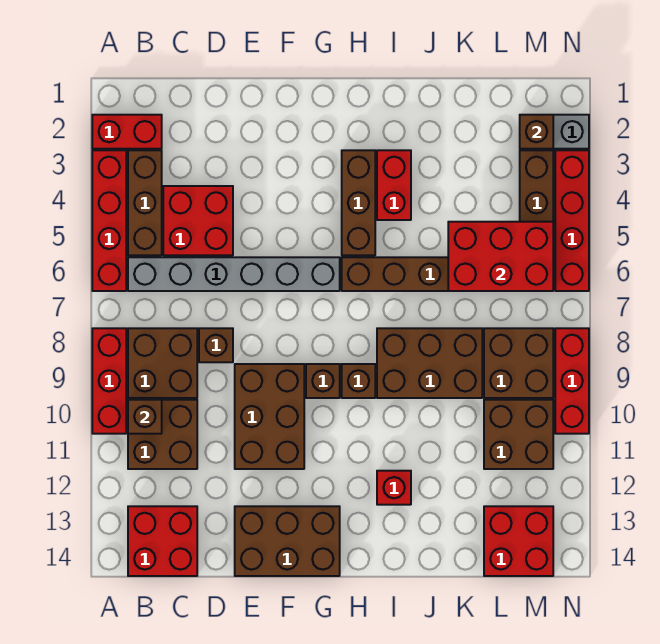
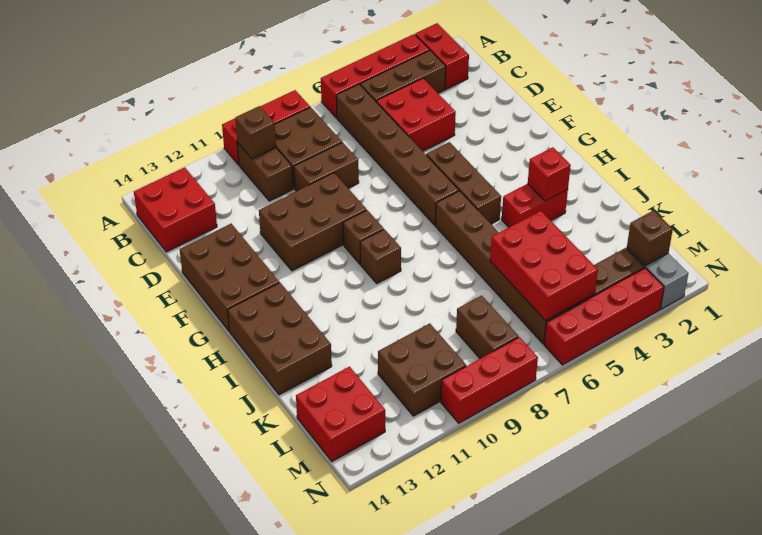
grey brick B6:G6 level 1 -> brown brick B6:G6 level 1
brown brick B10:C11 level 1 -> brown brick B10:C10 level 1
brown brick D8 level 1 -> brown brick D8:D9 level 1
brown brick H3:H5 level 1 -> brown brick F5:H5 level 1
brown brick I8:K9 level 1 -> brown brick H13:J14 level 1
red brick I12 level 1 -> red brick I3 level 2
brown brick L8:M9 level 1 -> brown brick L8:M8 level 1

